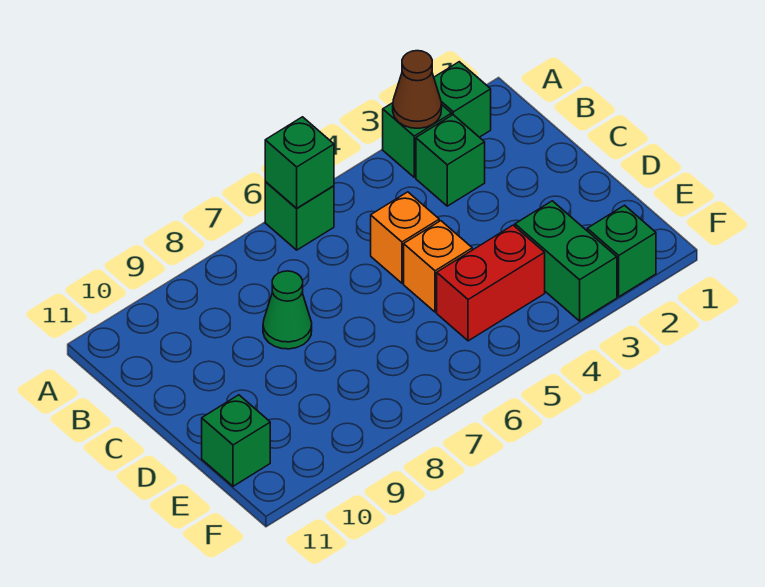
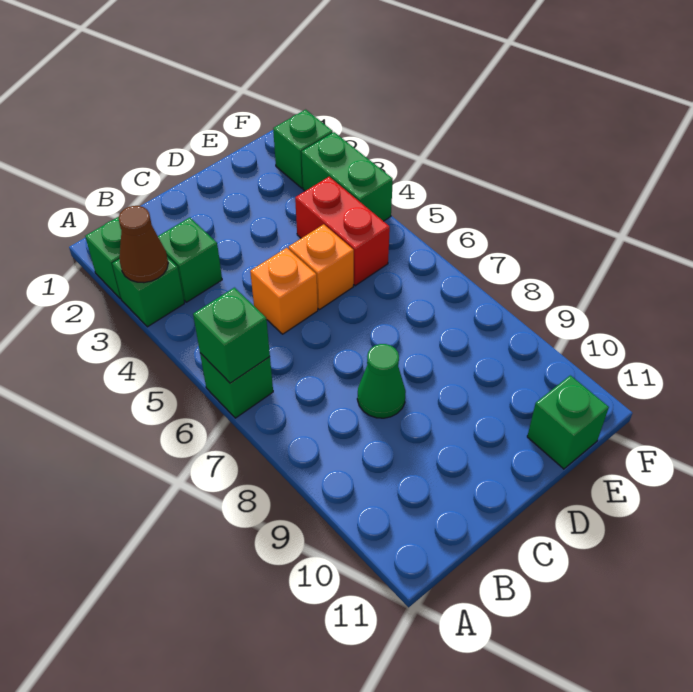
green brick E3:F3 level 1 -> green brick F3:F4 level 1

